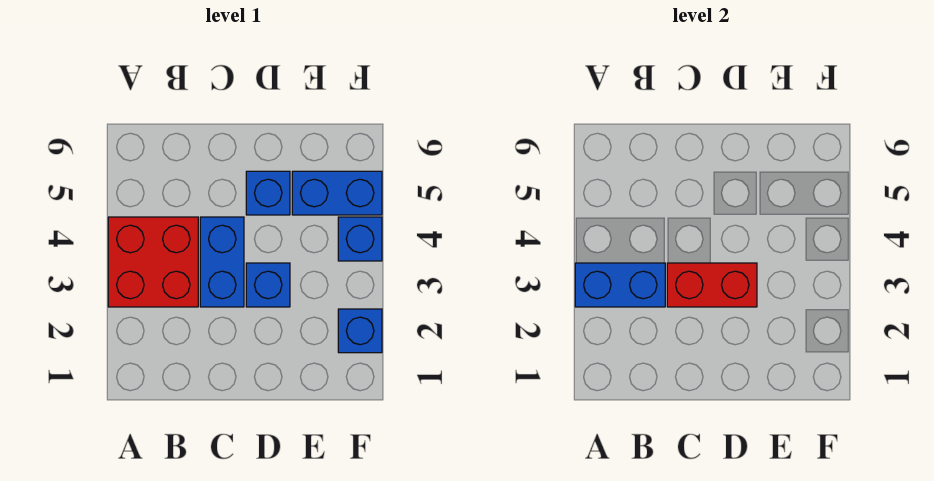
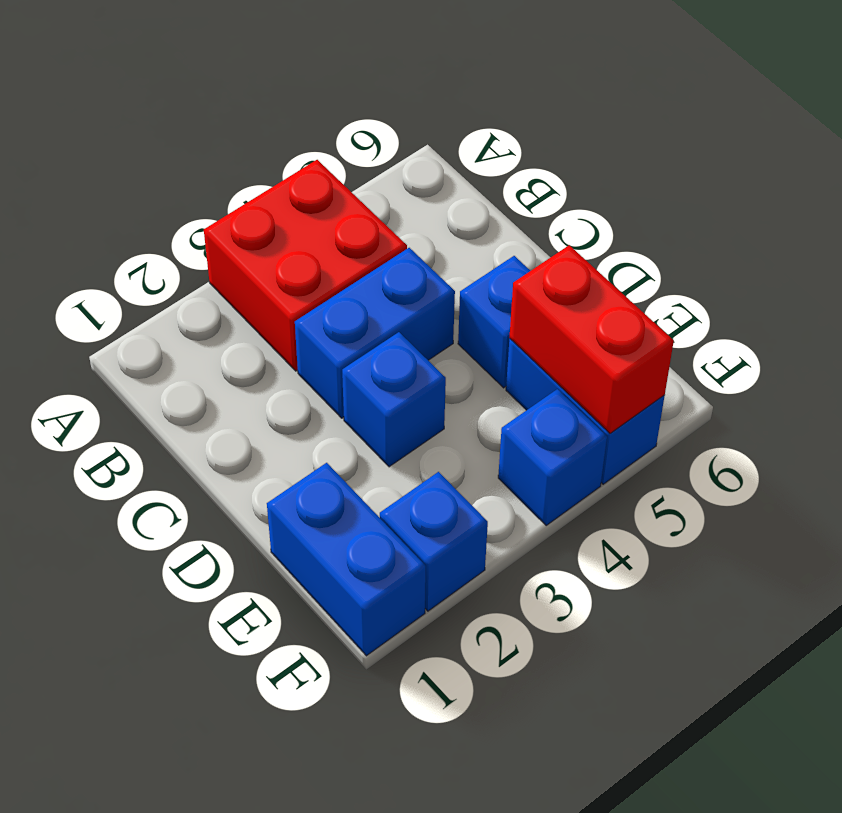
blue brick A3:B3 level 2 -> blue brick E1:F1 level 1
red brick C3:D3 level 2 -> red brick E5:F5 level 2

